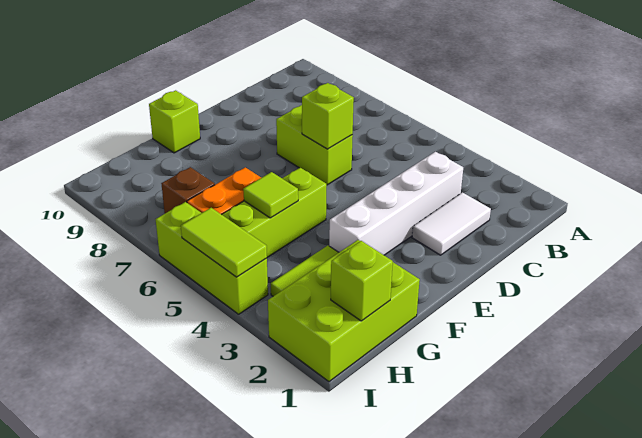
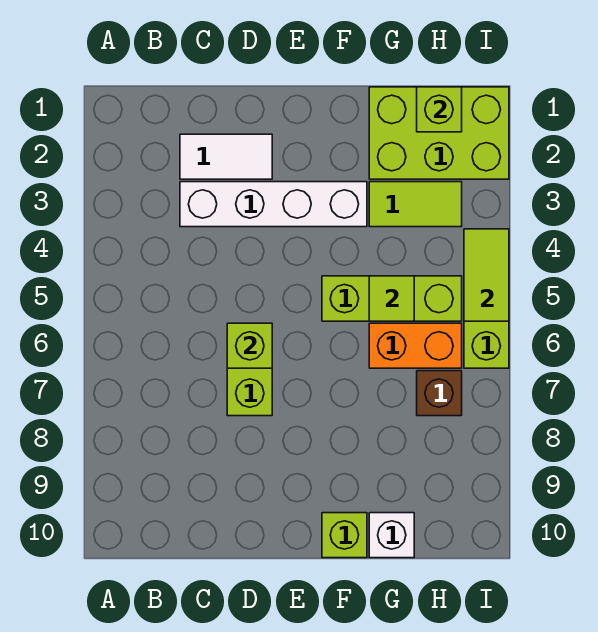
none -> white brick G10 level 1

